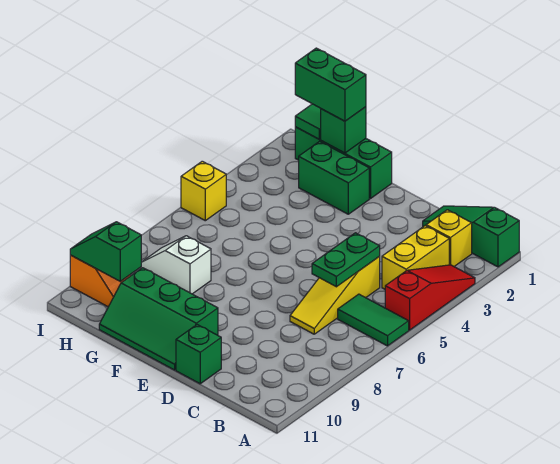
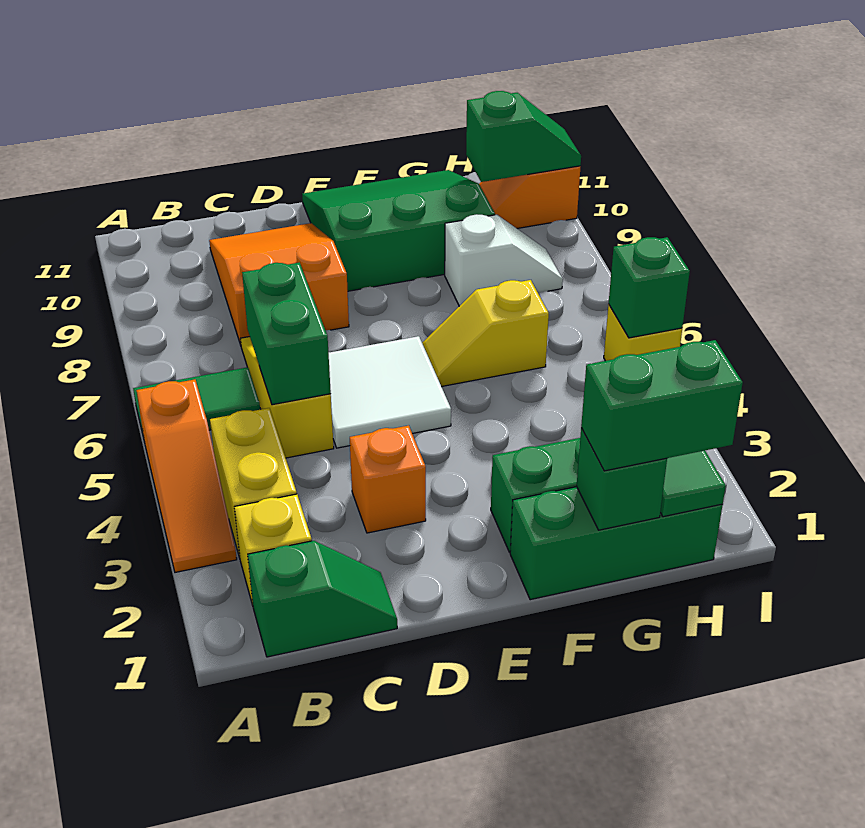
green slope A1:C1 level 1 top A -> green slope B1:C1 level 1 top B
red slope A3:A5 level 1 top 5 -> orange slope A3:A5 level 1 top 5
green plate C5:C6 level 2 -> green brick C5:C6 level 2
none -> orange slope C8:D10 level 1 top 8
none -> orange brick D3 level 1
none -> white tile D5:E6 level 1
green brick D11 level 1 -> green brick I5 level 2
green slope E10:G11 level 1 top 10 -> green slope E9:G11 level 1 top 9
none -> yellow slope F6:G6 level 1 top G

